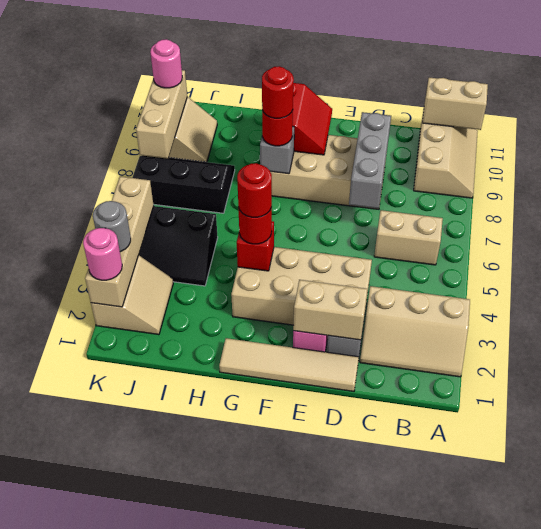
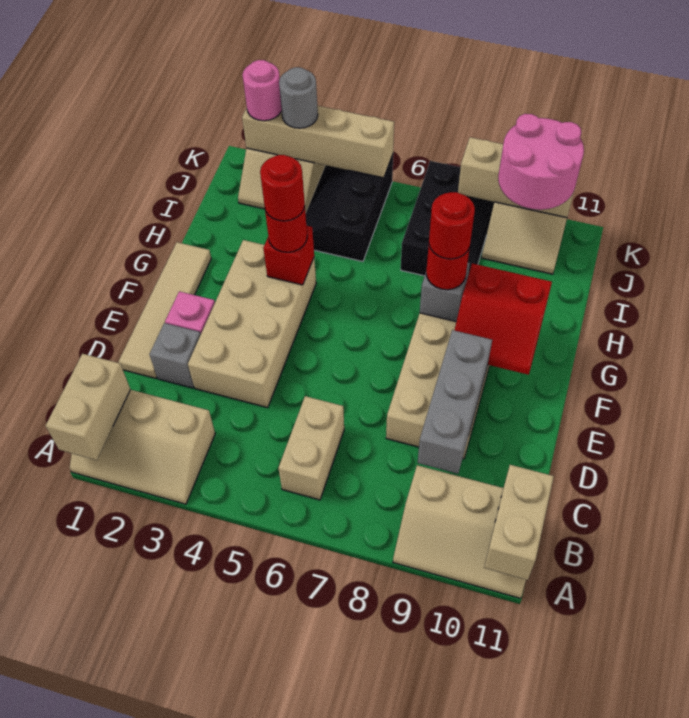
tan slope A2:C3 level 1 top 3 -> tan slope A1:B3 level 1 top B
tan brick D2:E2 level 2 -> tan brick A1:B1 level 2
grey brick D7:D9 level 2 -> grey brick C9:E9 level 2
pink round brick K10 level 3 -> pink round brick J9:K10 level 3

